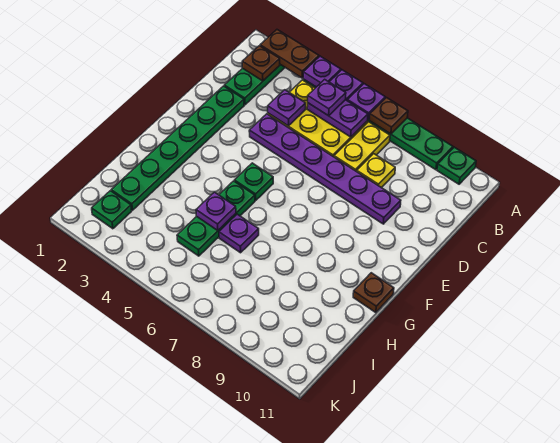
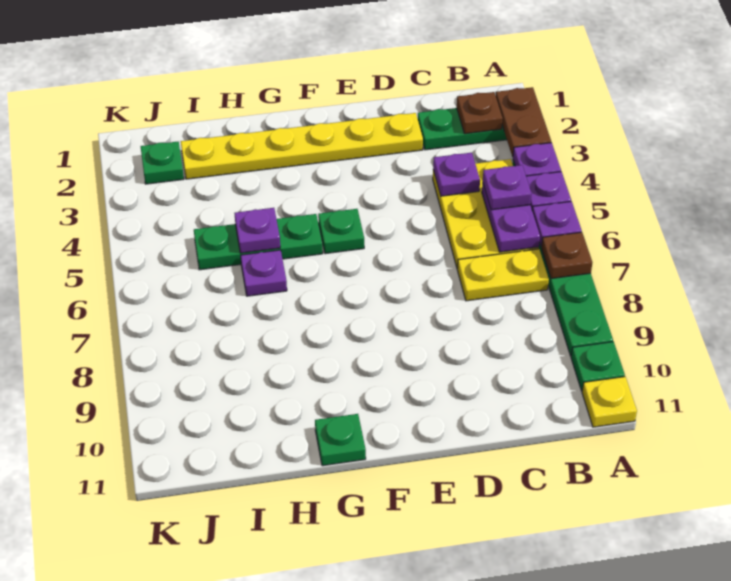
yellow plate C8 level 1 -> yellow plate A11 level 1
green plate D2:I2 level 1 -> yellow plate D2:I2 level 1
purple plate D4:D9 level 1 -> none
brown plate G11 level 1 -> green plate G11 level 1

